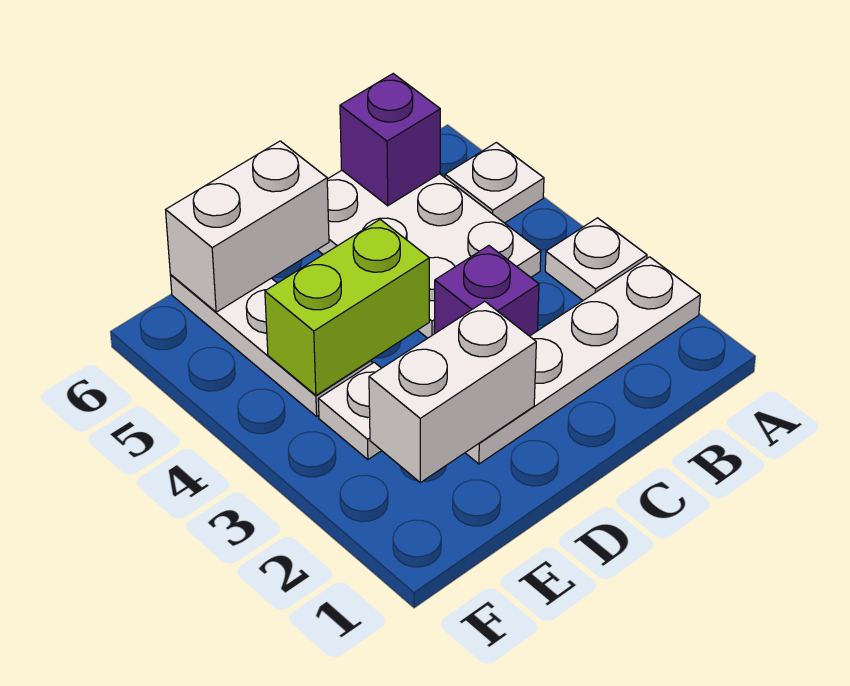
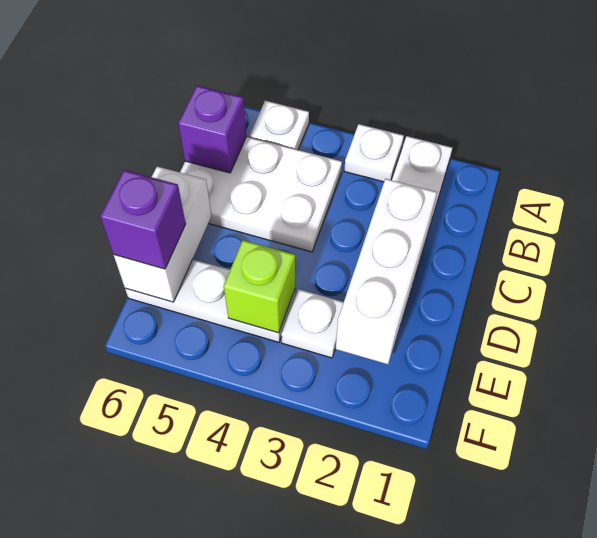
purple brick C3 level 1 -> purple brick E6 level 3
white brick D2:E2 level 2 -> white brick C2:E2 level 2
lime brick D4:E4 level 2 -> lime brick E4 level 2

